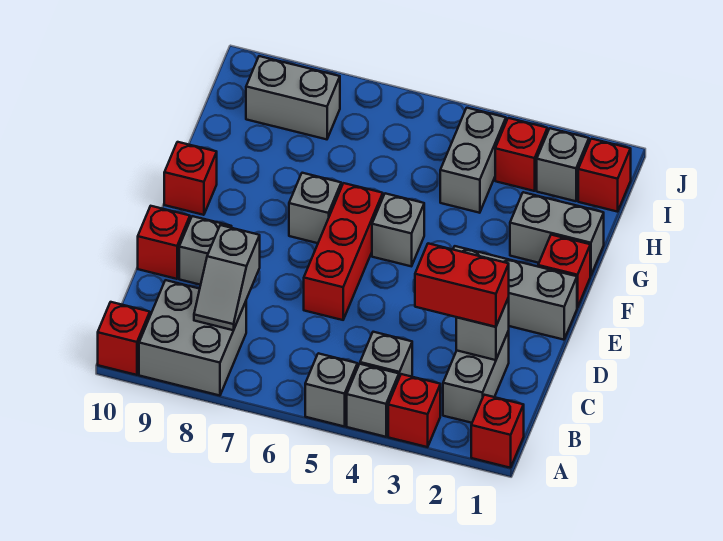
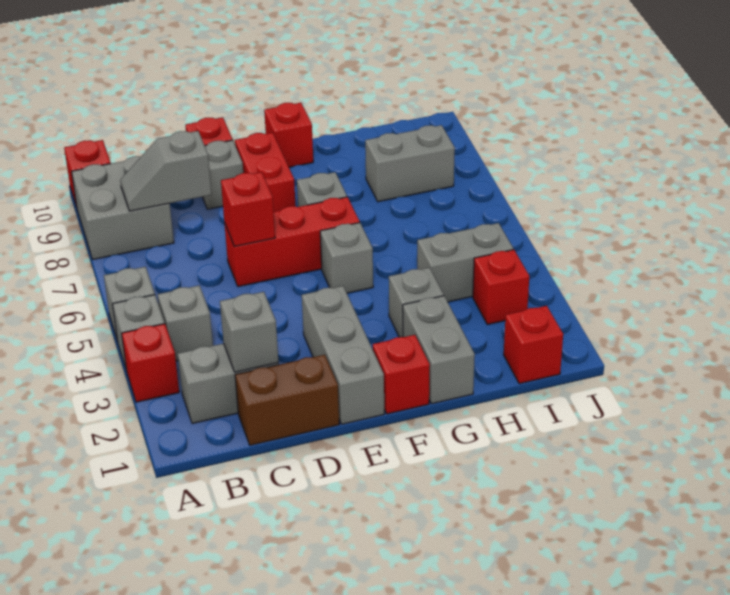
red brick A1 level 1 -> red brick D6 level 2
none -> brown brick C1:D1 level 1
red brick C2:C3 level 3 -> red brick E8:E9 level 1
grey brick I2 level 1 -> grey brick G3 level 1
grey brick I8:I9 level 1 -> grey brick H8:I8 level 1

